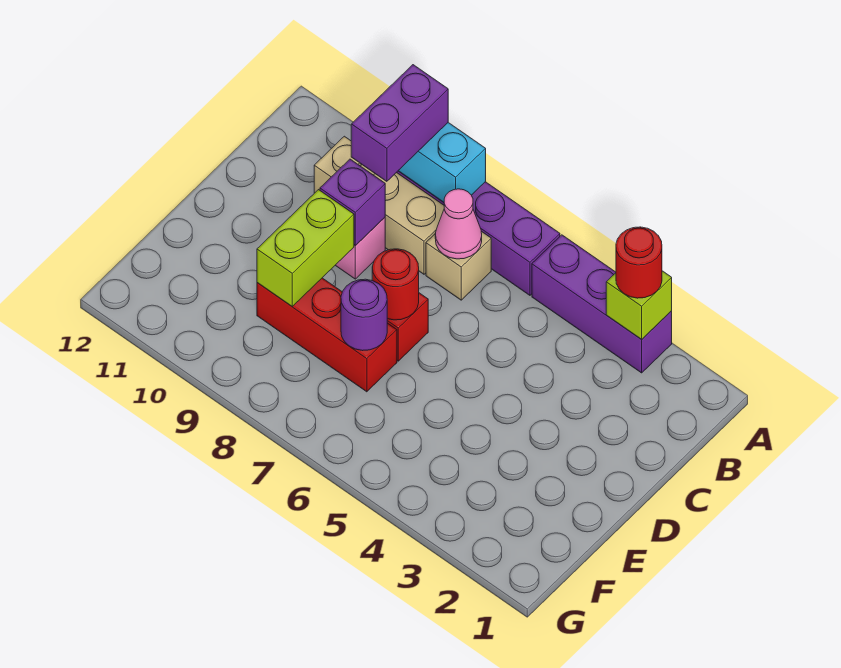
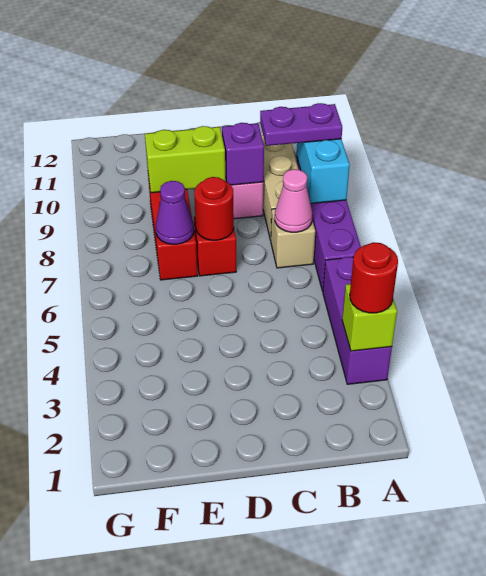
purple brick A9:B9 level 3 -> purple plate A9:B9 level 3
purple round brick E7 level 2 -> purple cone E7 level 2

